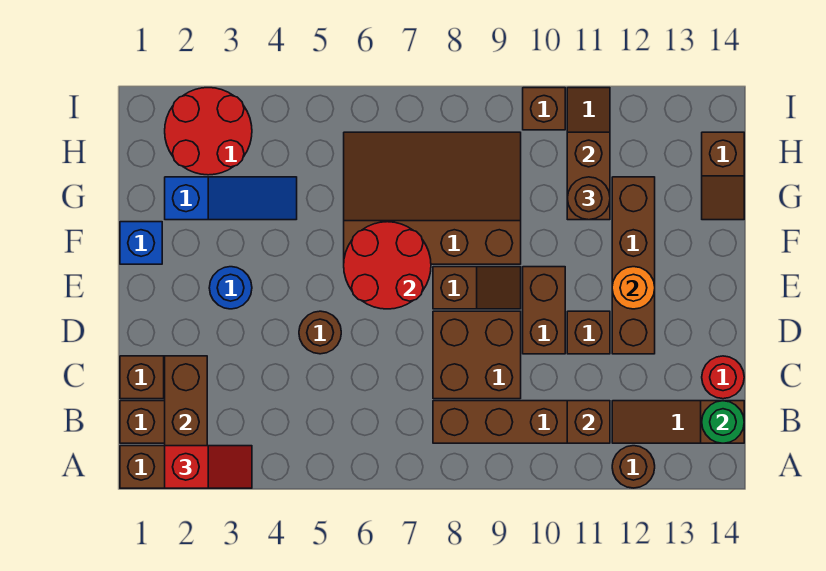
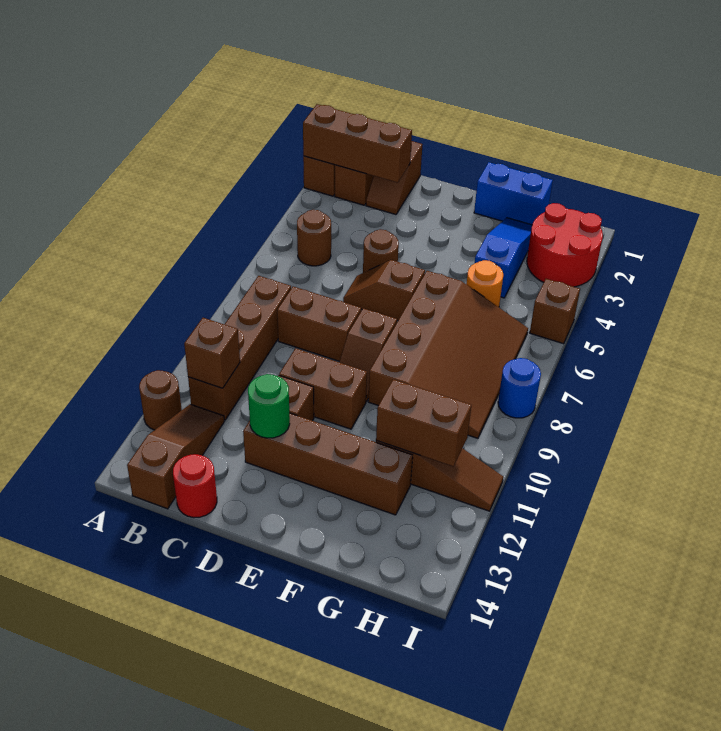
red slope A2:A3 level 3 top 2 -> none
green round brick B14 level 2 -> green round brick D12 level 2
brown brick C8:D9 level 1 -> brown brick C8:D8 level 1
blue round brick E3 level 1 -> blue round brick I8 level 1
red round brick E6:F7 level 2 -> none
orange round brick E12 level 2 -> orange round brick G5 level 1
blue brick F1 level 1 -> blue brick F1:G1 level 1
blue slope G2:G4 level 1 top 2 -> blue slope G2:G4 level 1 top 4
brown round brick G11 level 3 -> brown round brick B5 level 1
brown slope G14:H14 level 1 top H -> brown slope D6:E6 level 1 top E
brown brick I10 level 1 -> brown brick I5 level 1

